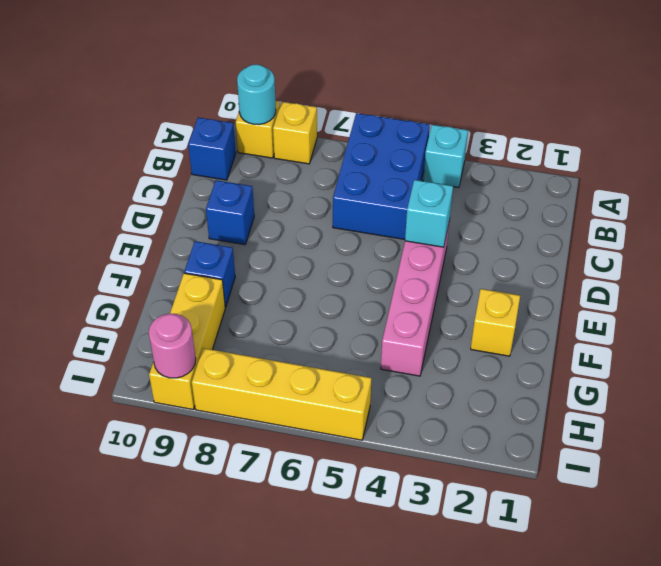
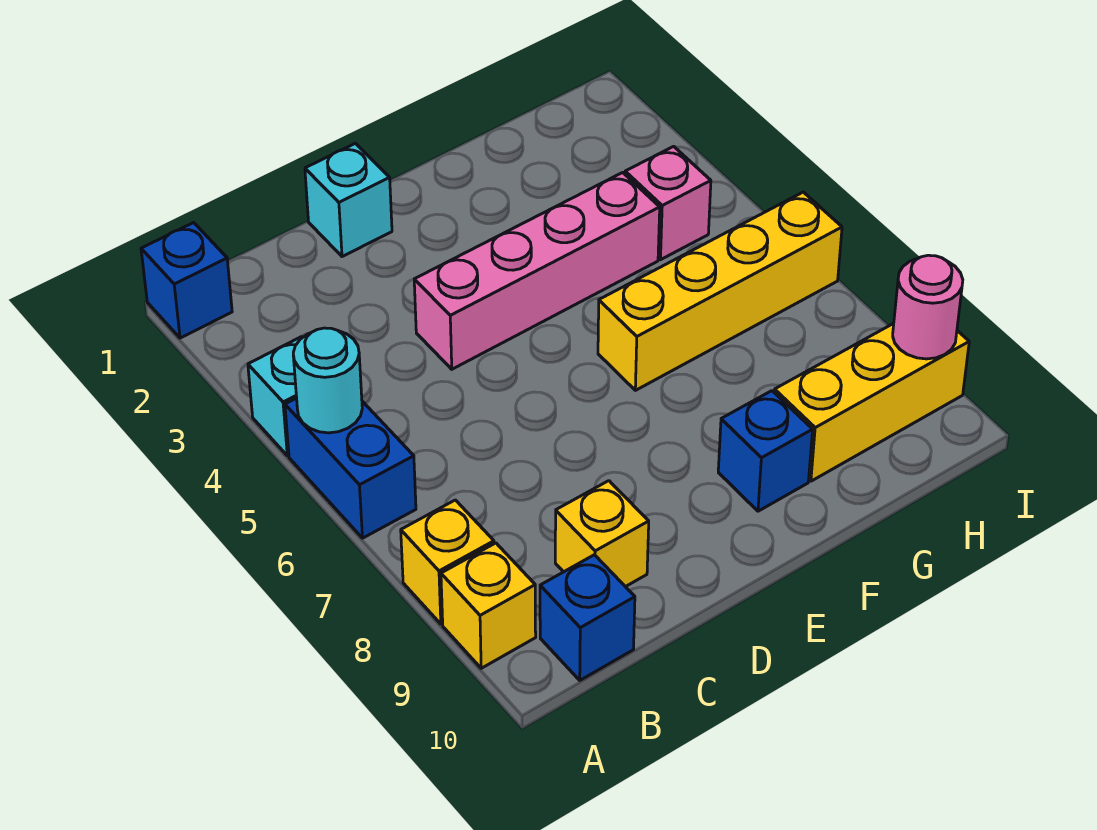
blue brick A5:C6 level 1 -> blue brick A5:A6 level 1
cyan round brick A9 level 2 -> cyan round brick A5 level 2
cyan brick D4 level 2 -> cyan brick D1 level 1
blue brick D9 level 1 -> blue brick A1 level 1
yellow brick F2 level 1 -> yellow brick C9 level 1
none -> pink brick H4 level 1
yellow brick I5:I8 level 1 -> yellow brick F6:I6 level 1

